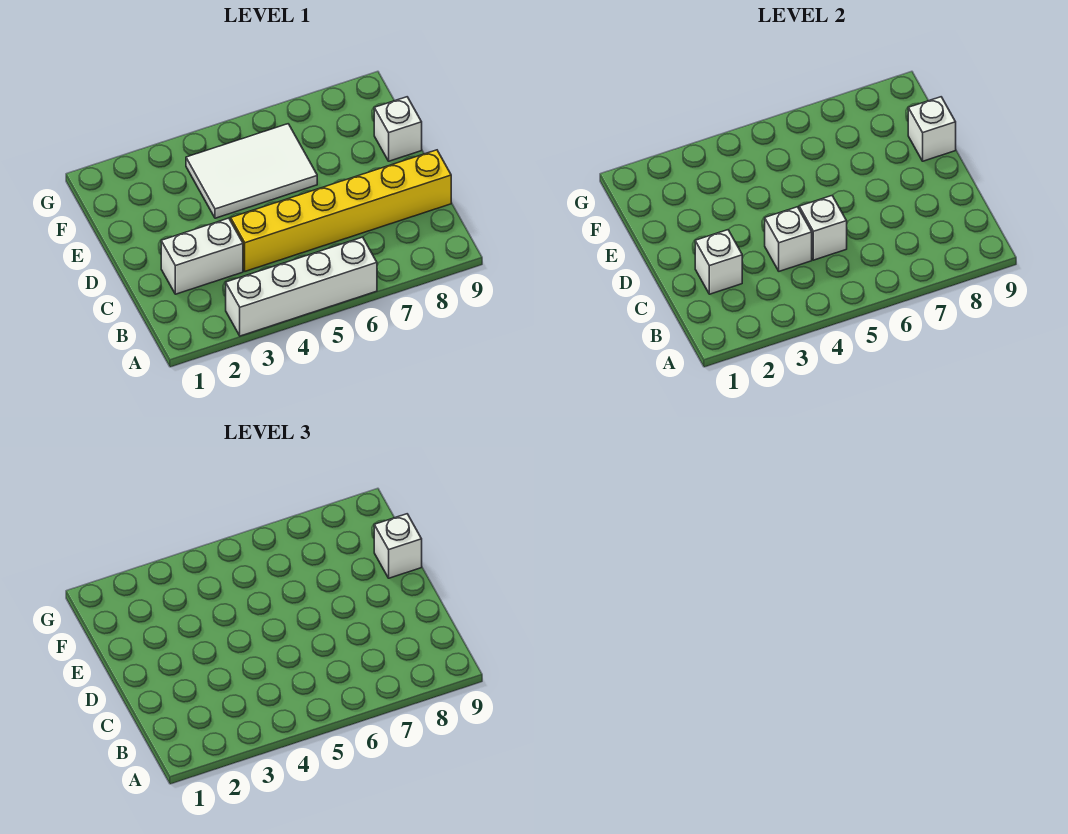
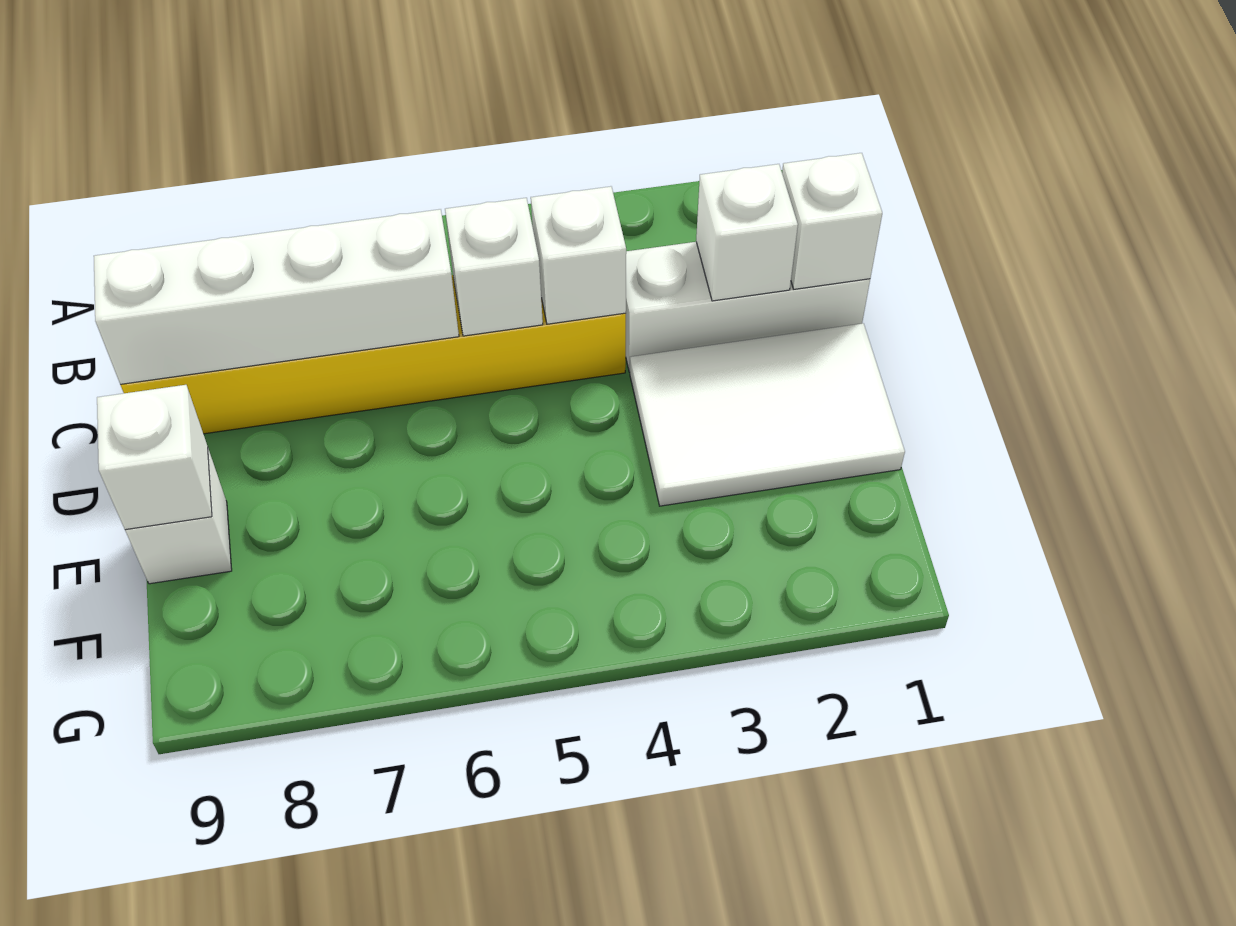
white brick A3:A6 level 1 -> white brick C6:C9 level 2
white brick C2:C3 level 1 -> white brick C1:C3 level 1
white tile E4:F6 level 1 -> white tile D1:E3 level 1
white brick E9 level 3 -> white brick C1 level 2

